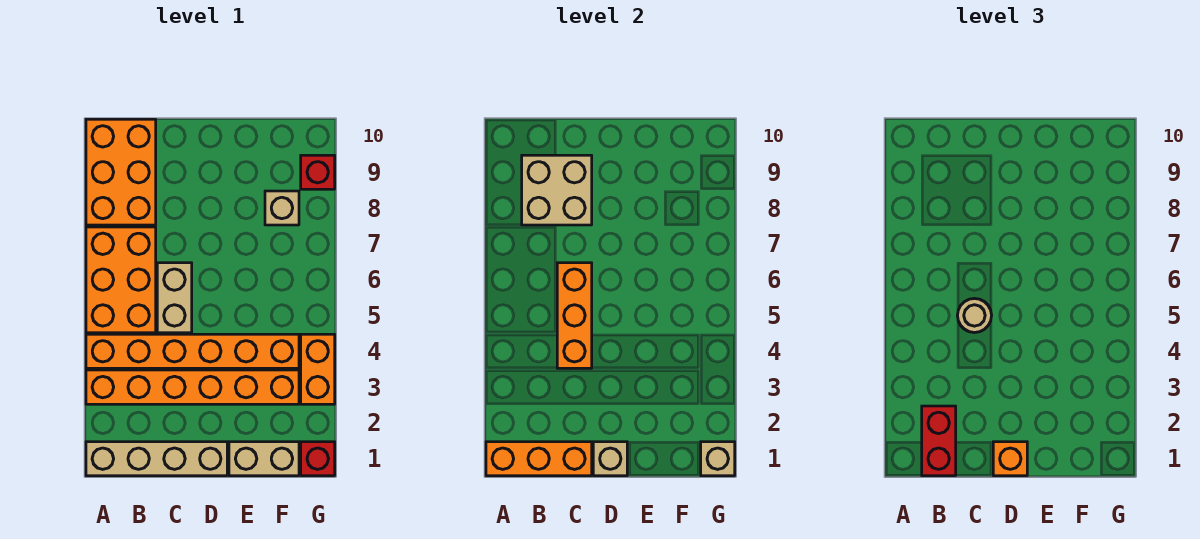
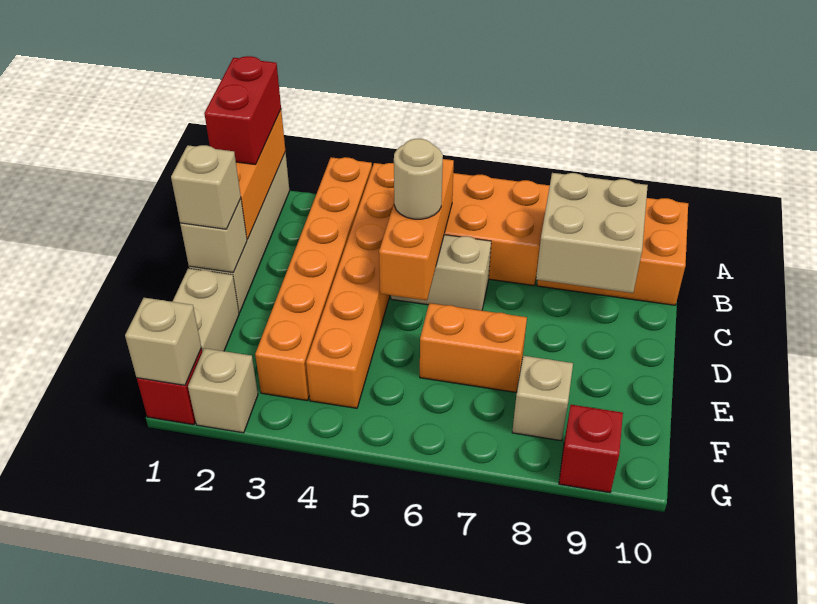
red brick B1:B2 level 3 -> red brick A1:B1 level 3
orange brick C4:C6 level 2 -> orange brick B5:D5 level 2
orange brick D1 level 3 -> tan brick D1 level 3
none -> tan brick G2 level 1
orange brick G3:G4 level 1 -> orange brick E6:E7 level 1

